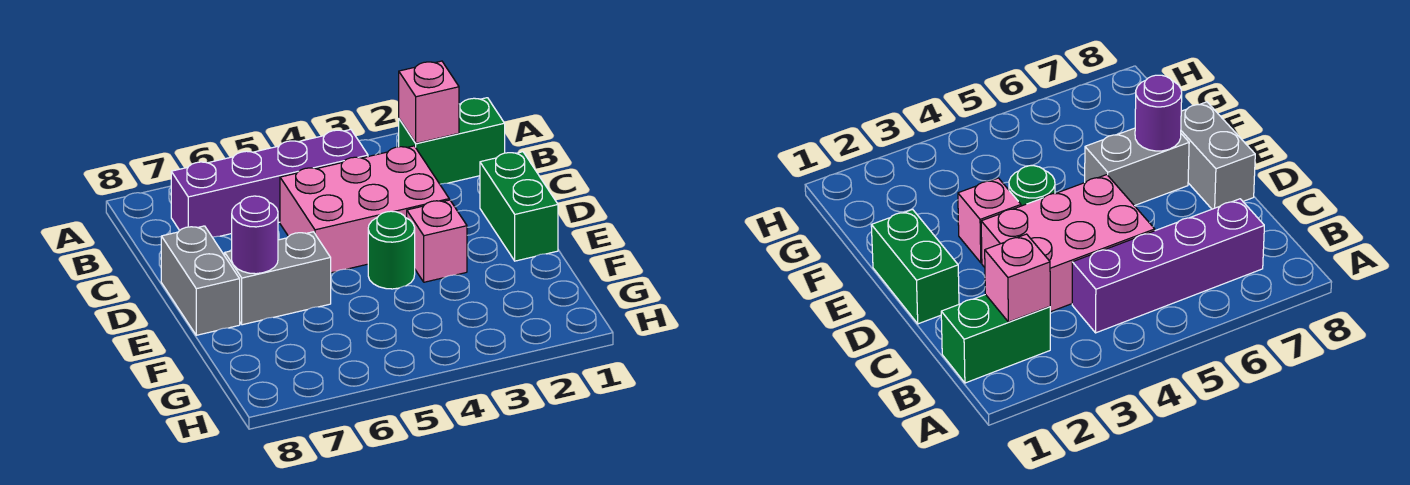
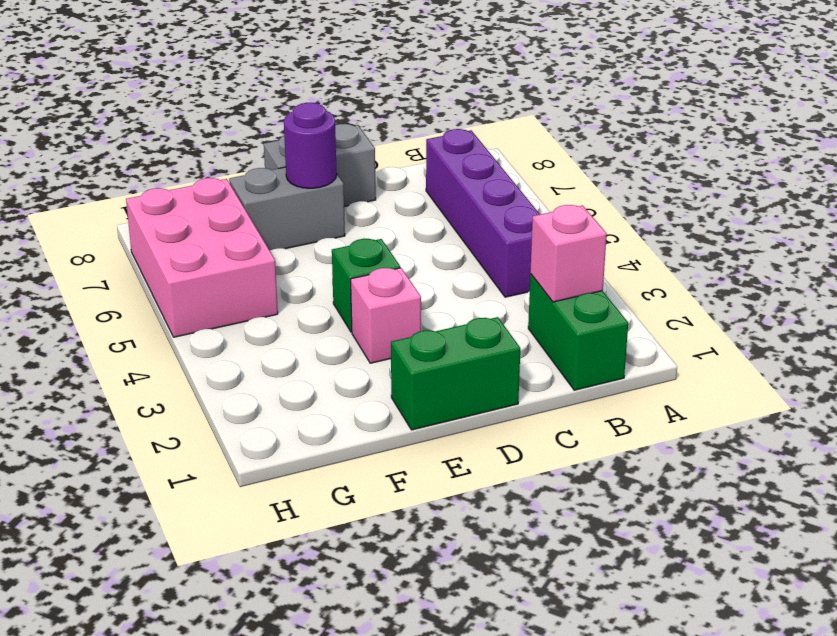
pink brick C3:D5 level 1 -> pink brick G5:H7 level 1
green round brick E4 level 1 -> green brick E4 level 1
grey brick E6:E7 level 1 -> grey brick E7:F7 level 1

